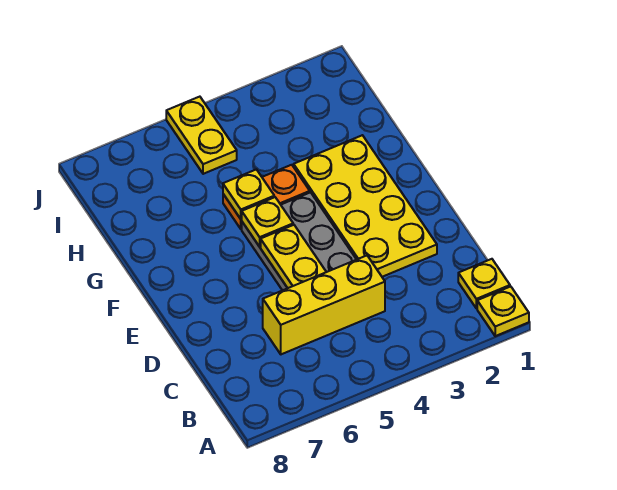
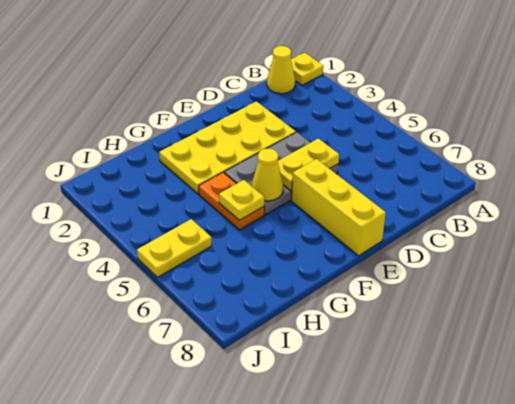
yellow plate B1 level 1 -> yellow cone B1 level 1
yellow brick C4:C6 level 1 -> yellow brick E6:E8 level 1
yellow plate F5 level 2 -> yellow cone F5 level 2

